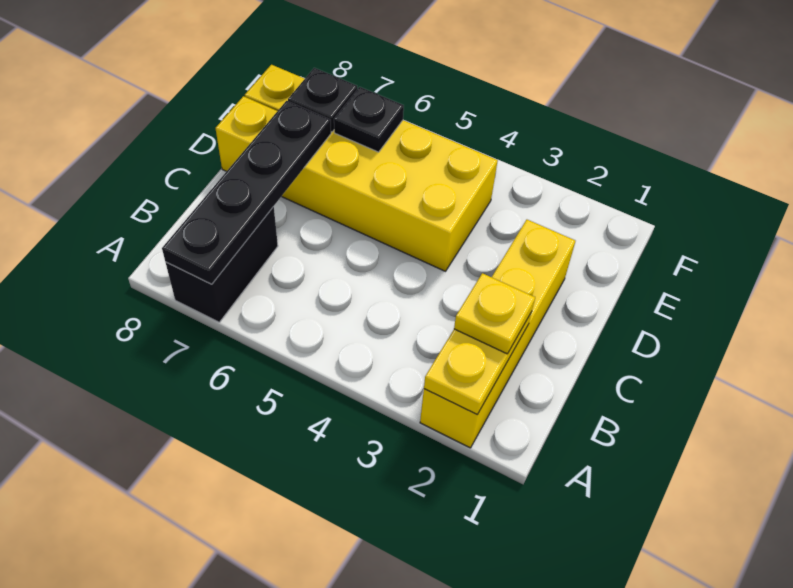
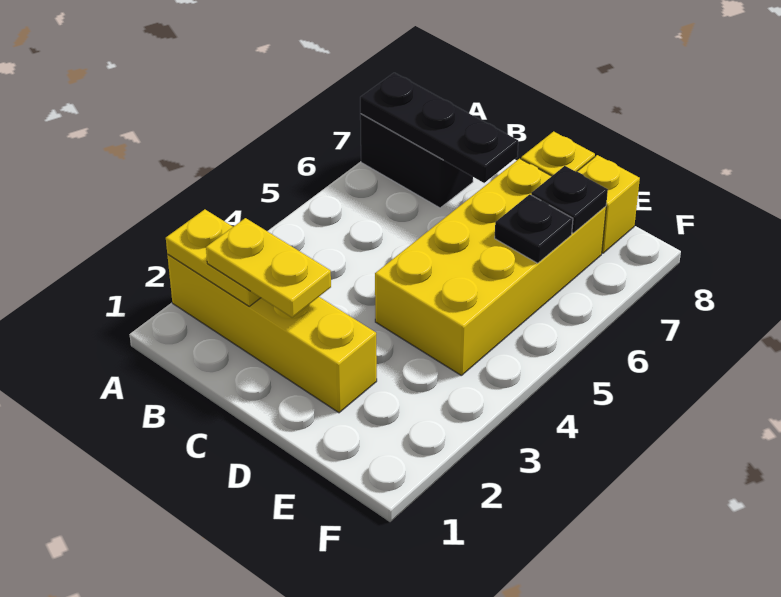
black plate A7:D7 level 2 -> black plate A7:C7 level 2
yellow plate B2 level 3 -> yellow plate B2:C2 level 3

